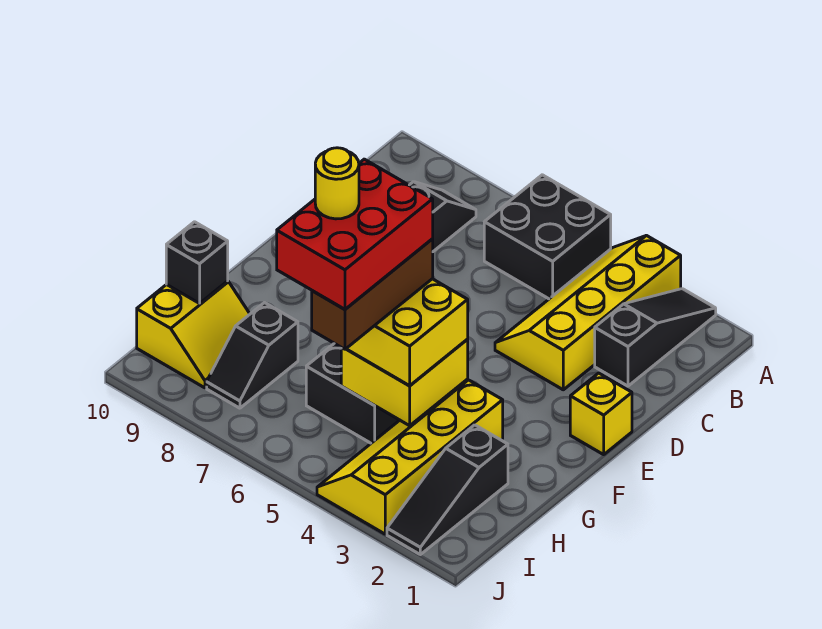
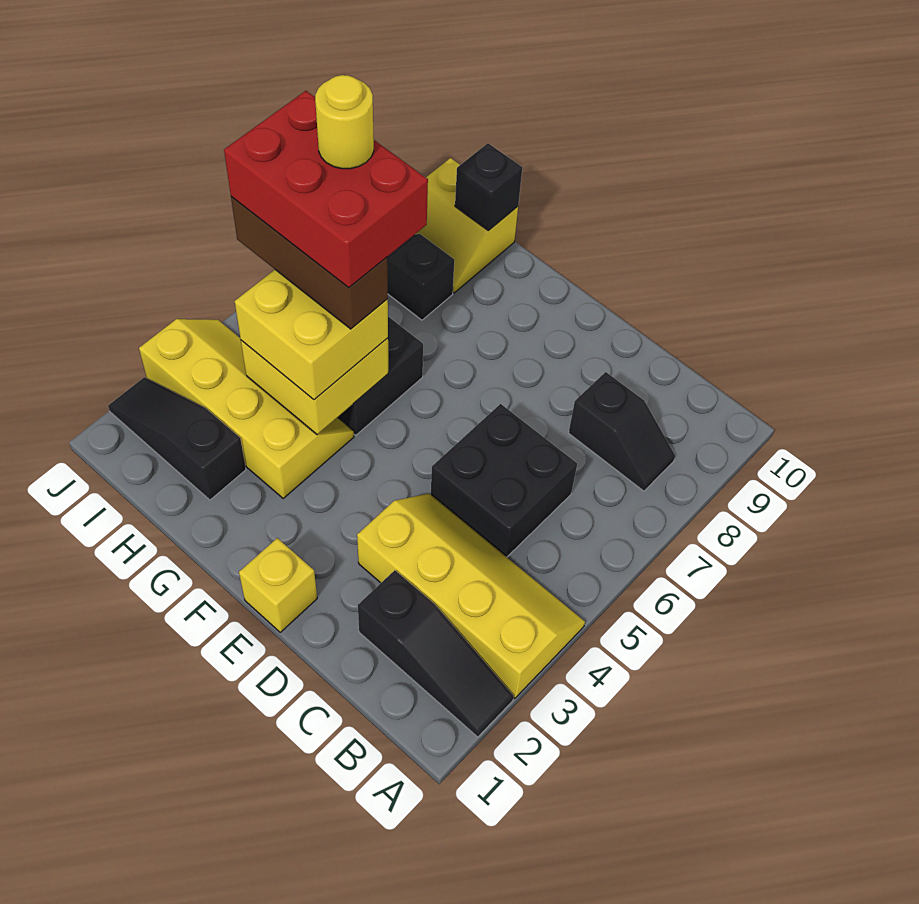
black brick A5:B6 level 1 -> black brick C5:D6 level 1

